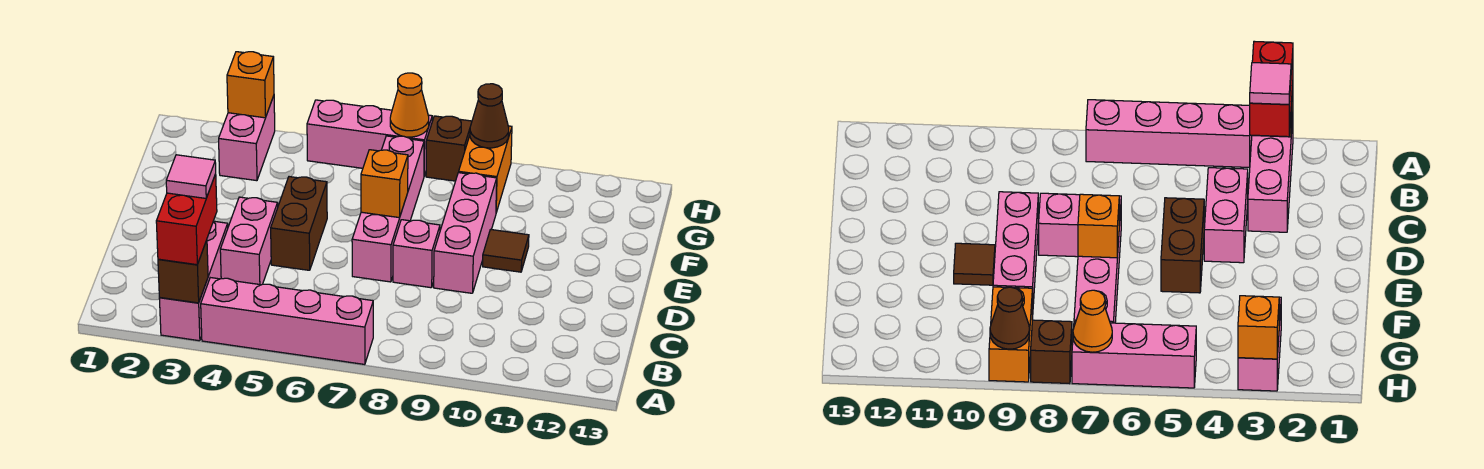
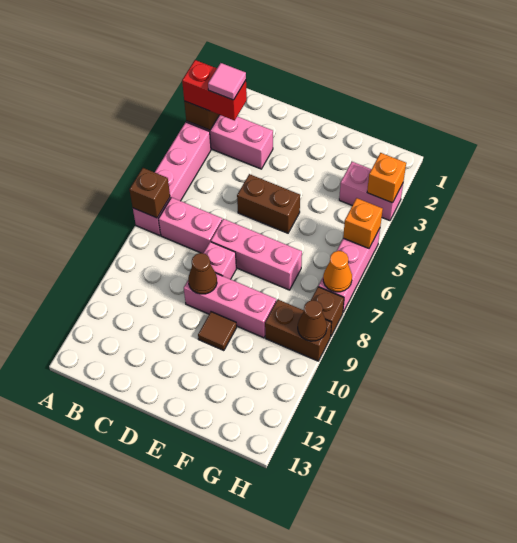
none -> brown brick A7 level 2
pink brick C4:D4 level 1 -> pink brick B7:C7 level 1
pink brick D7:G7 level 1 -> pink brick D7:F7 level 1
none -> brown cone D9 level 2
orange brick E7 level 2 -> orange brick H5 level 2
orange brick G9:H9 level 1 -> brown brick G9:H9 level 1

